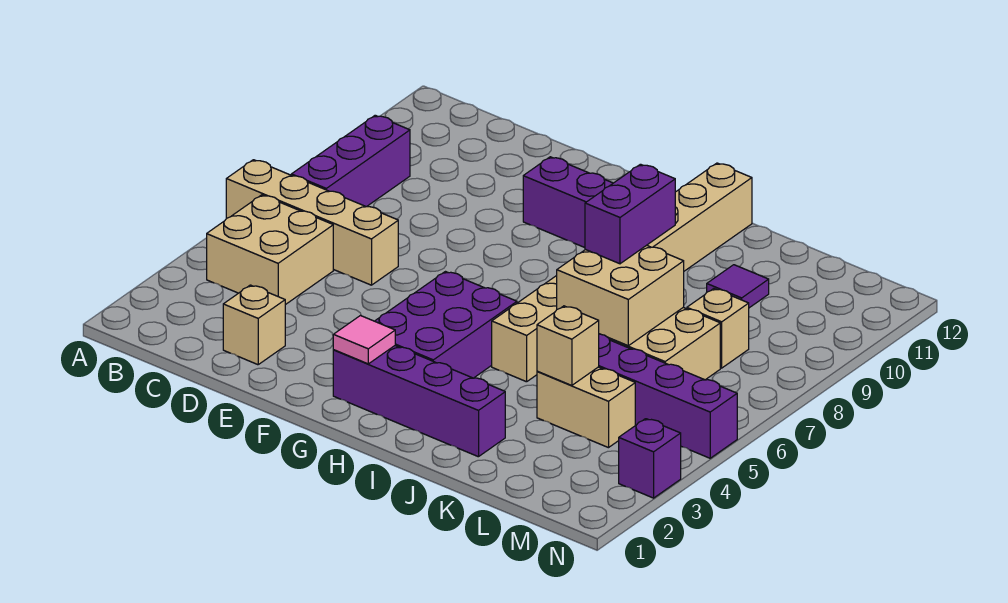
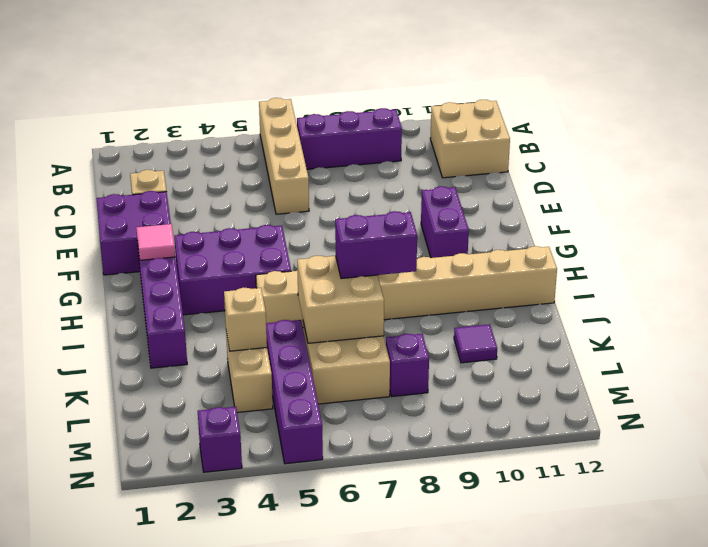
tan brick B4:C5 level 1 -> tan brick B11:C12 level 1
none -> purple brick E1:F2 level 1
tan brick L8 level 1 -> purple brick L8 level 1

